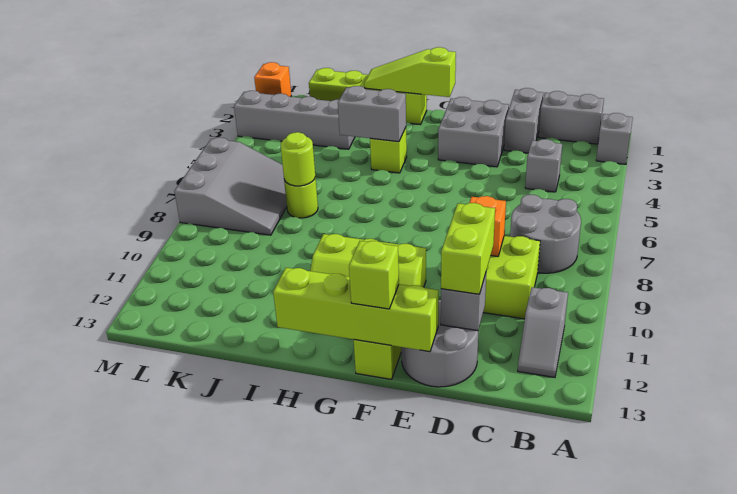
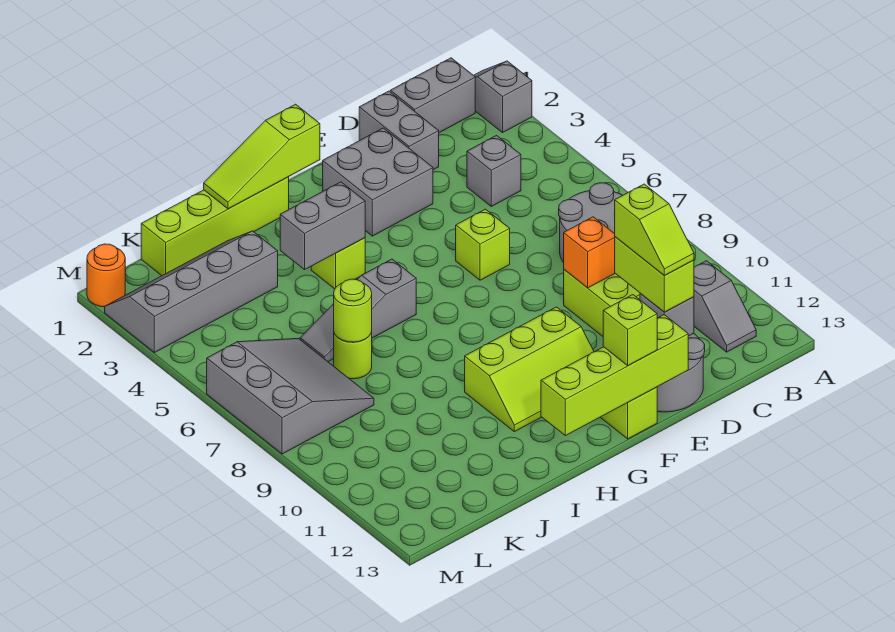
none -> lime slope D11:D12 level 4 top 11
none -> lime brick E6 level 1
none -> grey slope H6:J6 level 1 top H
orange brick M1 level 1 -> orange round brick M1 level 1

